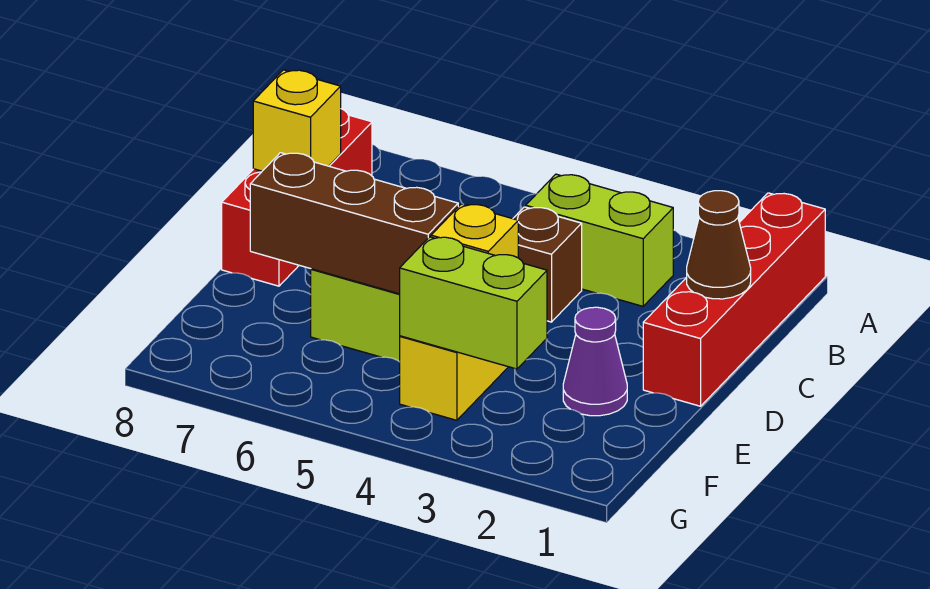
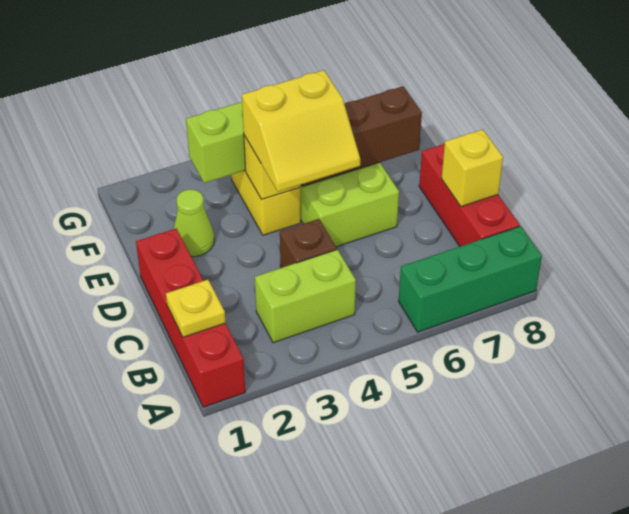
none -> green brick A6:A8 level 1
none -> yellow plate B1 level 2
brown cone C1 level 2 -> none
none -> yellow slope D4:E5 level 3 top E
purple cone E2 level 1 -> lime cone E2 level 1

